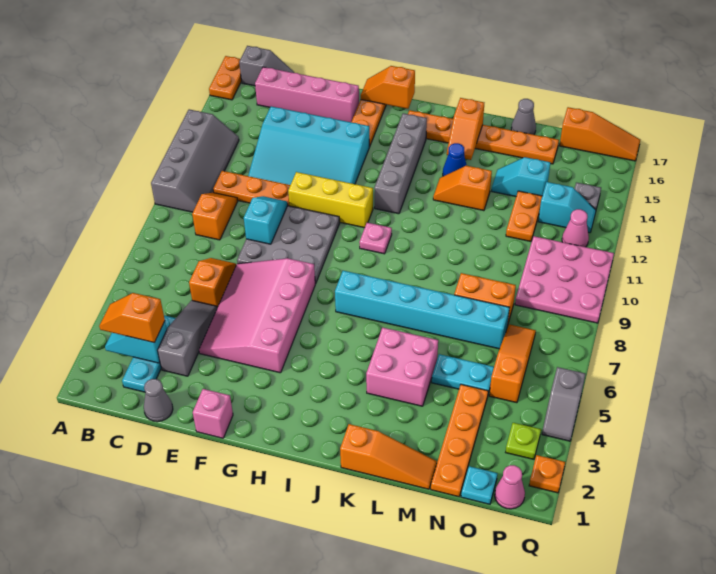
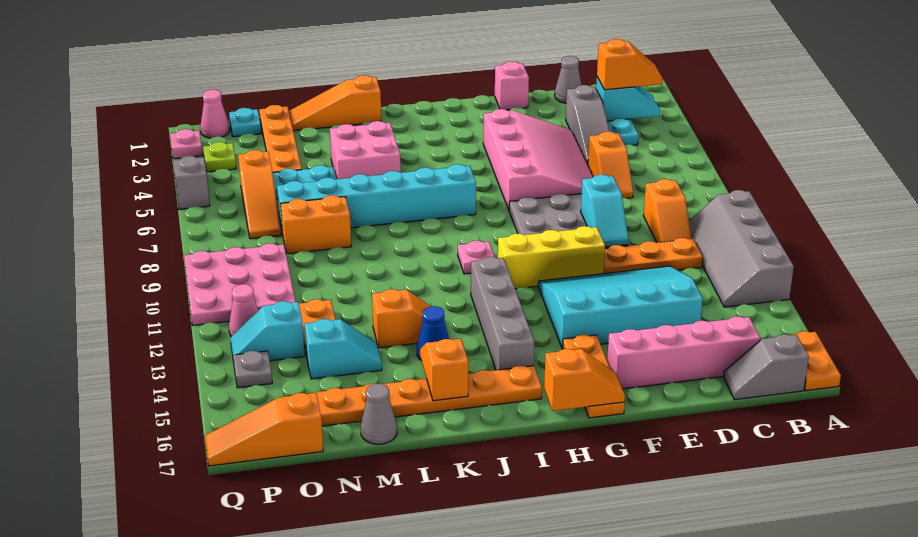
orange plate Q2 level 1 -> pink plate Q2 level 1

